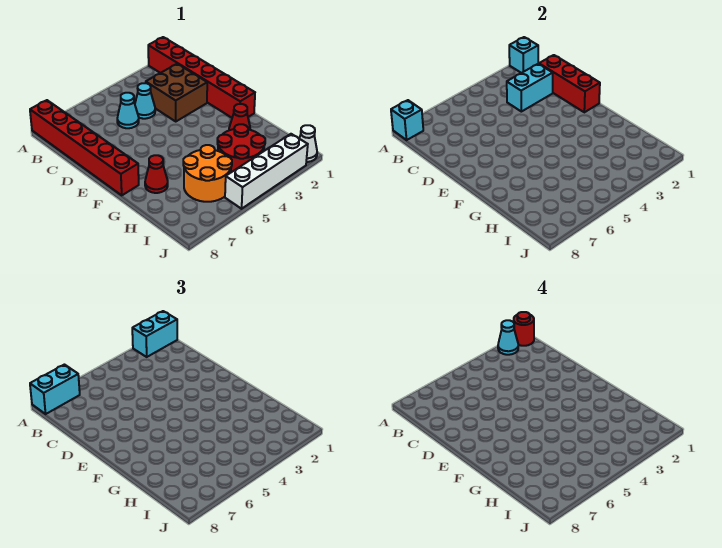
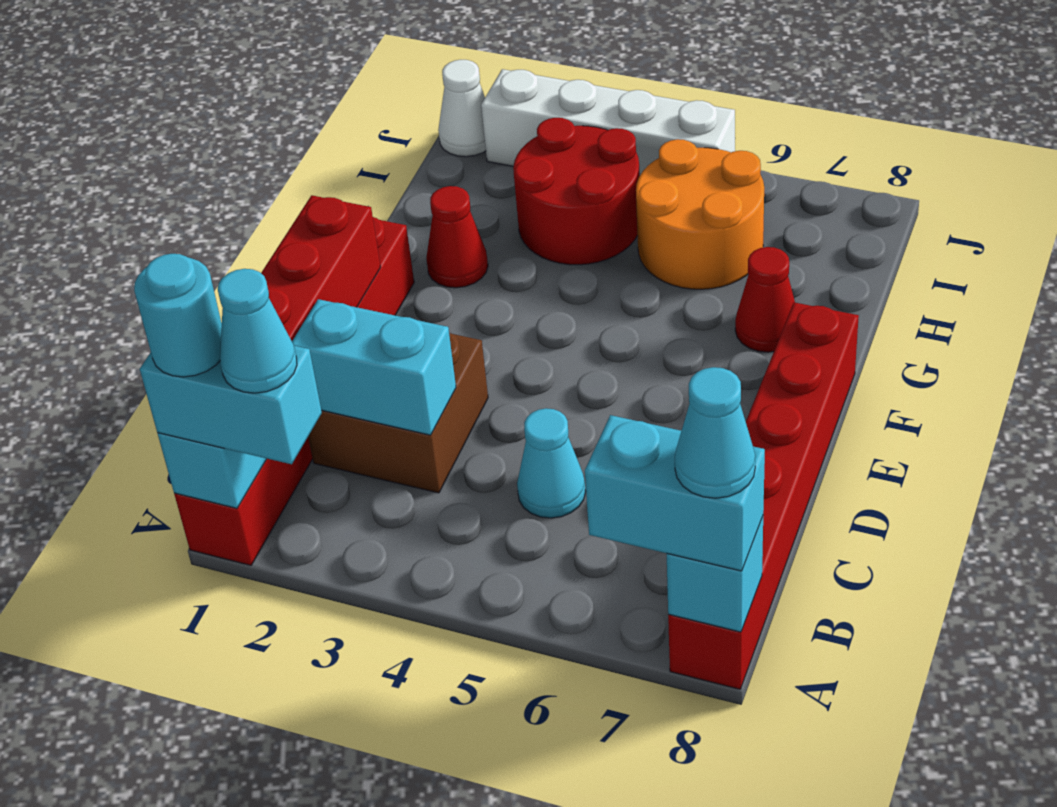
red round brick A1 level 4 -> cyan round brick A1 level 4
cyan cone C4 level 1 -> cyan cone A8 level 4

